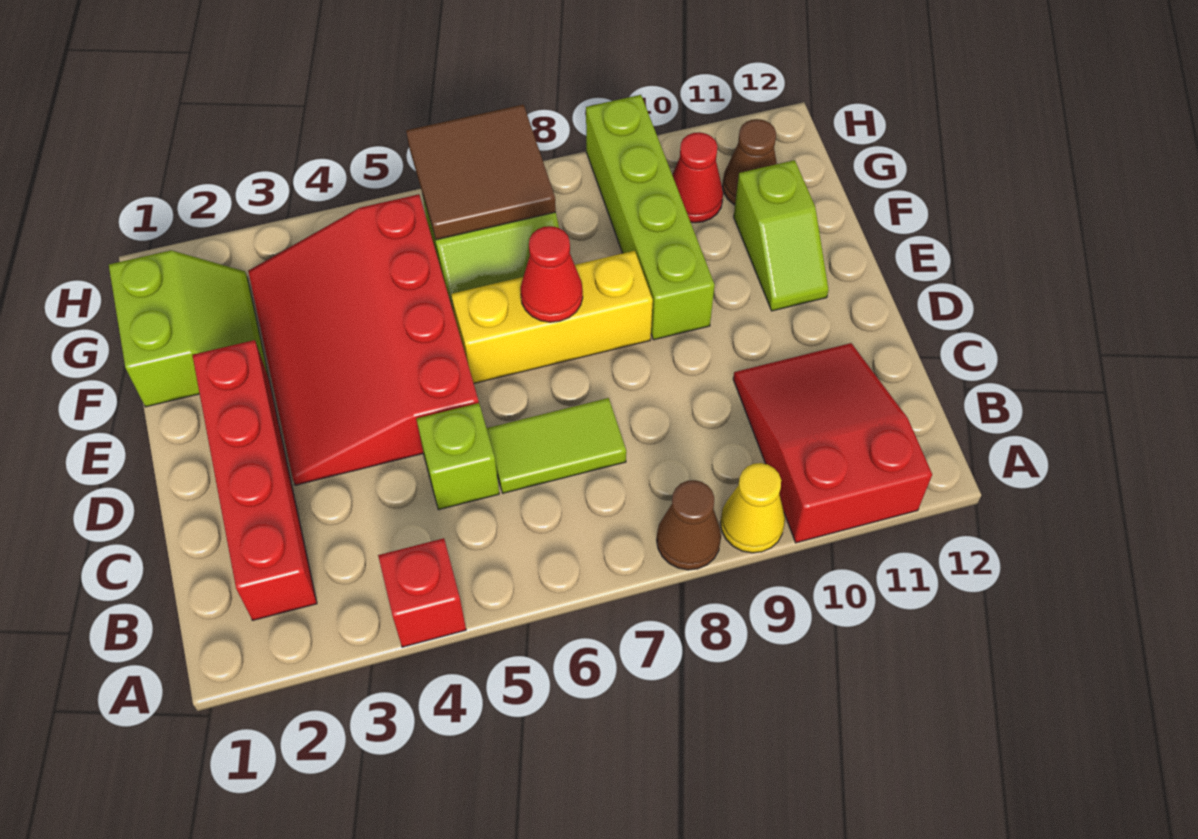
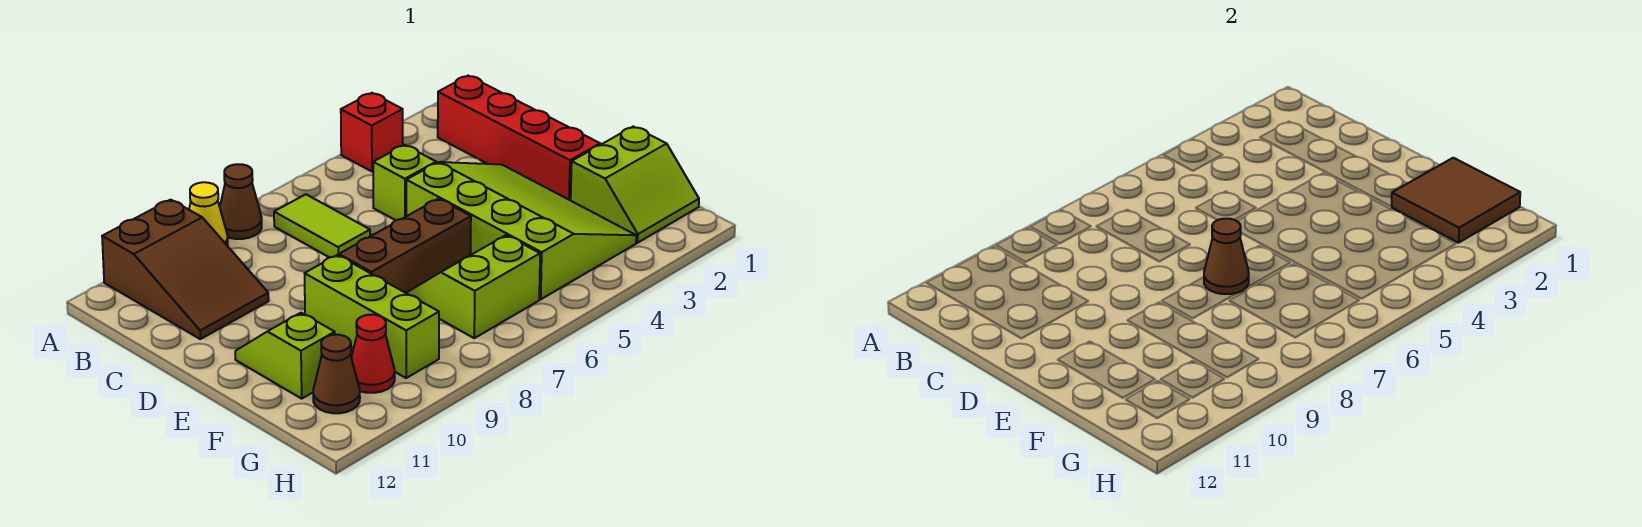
red slope A10:C11 level 1 top A -> brown slope A10:C11 level 1 top A
lime tile C6:C7 level 1 -> lime tile B7:C7 level 1
red slope D3:G5 level 1 top 5 -> lime slope D3:G5 level 1 top 5
yellow brick E6:E8 level 1 -> brown brick E6:E8 level 1
red cone E7 level 2 -> brown cone E7 level 2
lime brick E9:H9 level 1 -> lime brick E9:G9 level 1
lime slope F1:G2 level 1 top 1 -> lime slope F1:G2 level 1 top F
brown tile G6:H7 level 2 -> brown tile F1:G2 level 2

